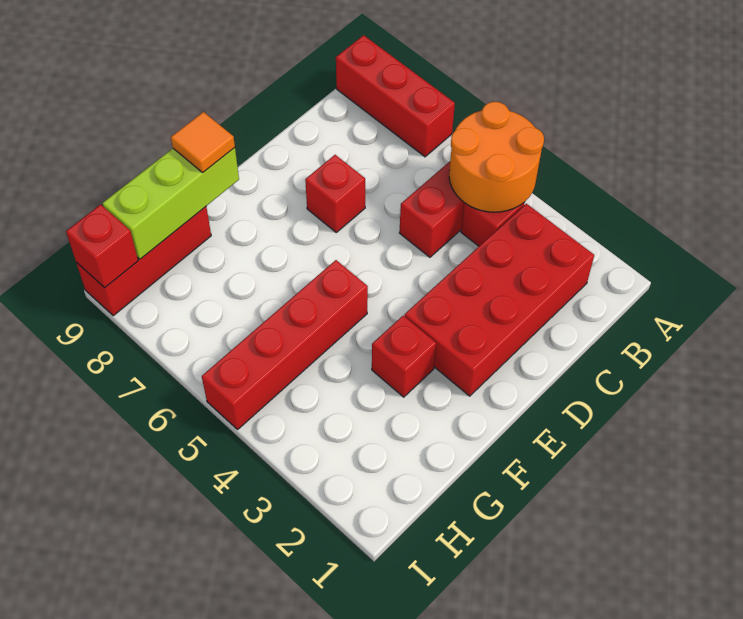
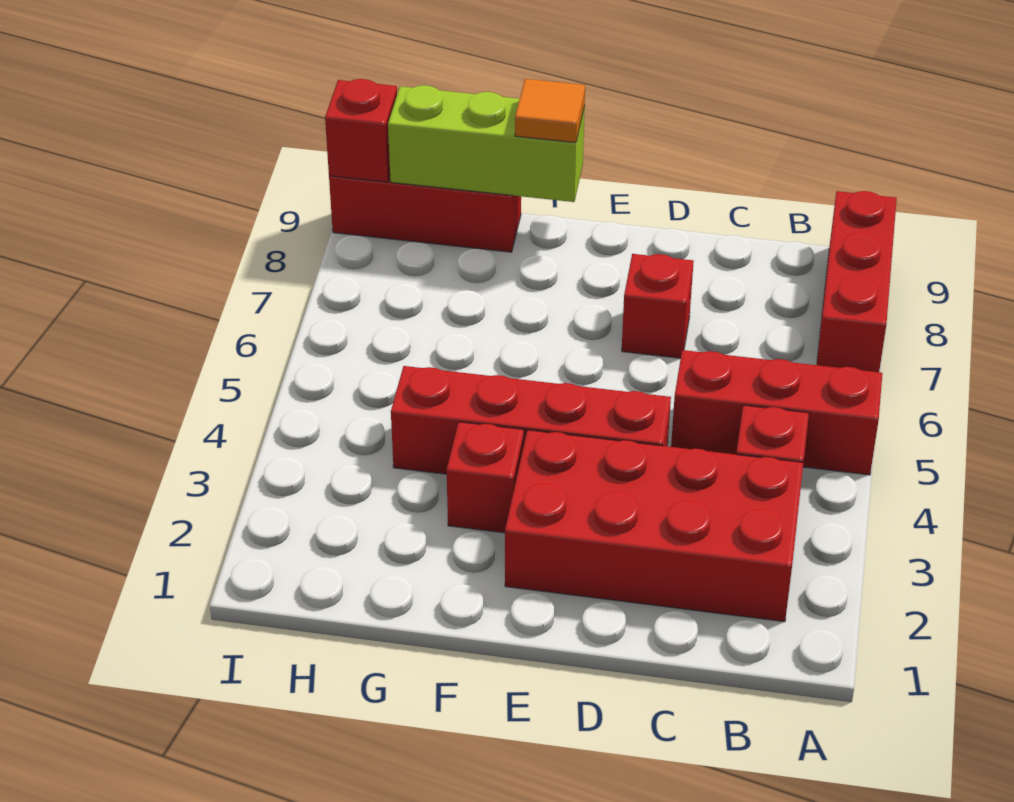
orange round brick A4:B5 level 2 -> none
red brick F5:I5 level 1 -> red brick D4:G4 level 1

